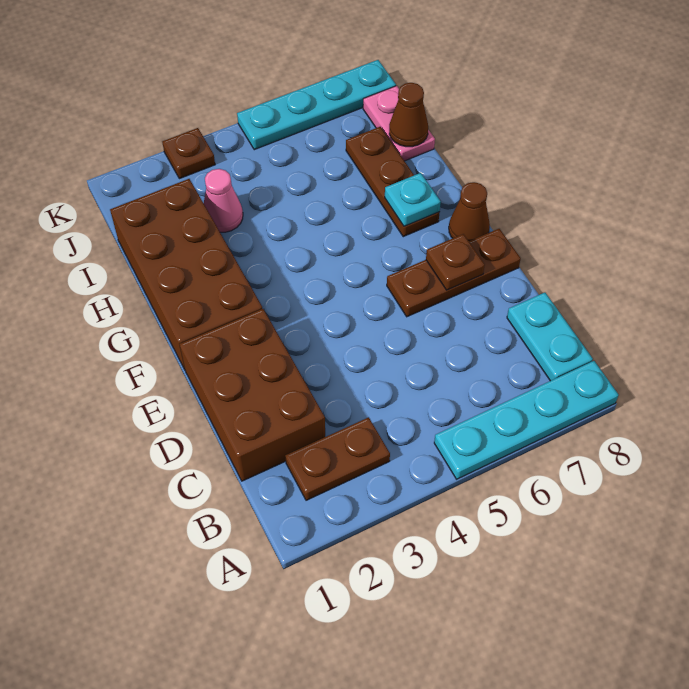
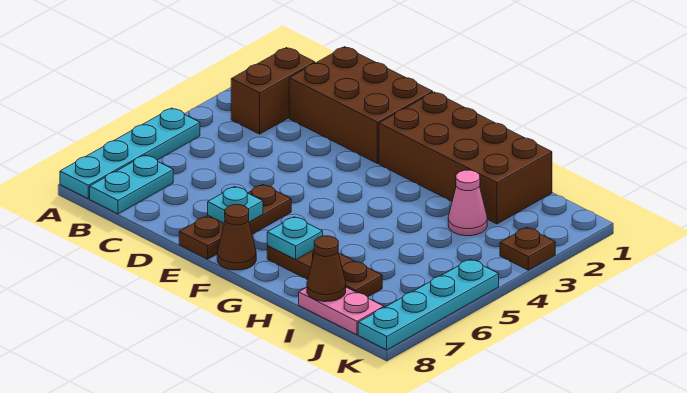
brown plate B2:B3 level 1 -> brown brick B2:B3 level 1
cyan plate B8:C8 level 1 -> cyan plate B7:B8 level 1
brown plate E7 level 2 -> cyan plate E7 level 2

